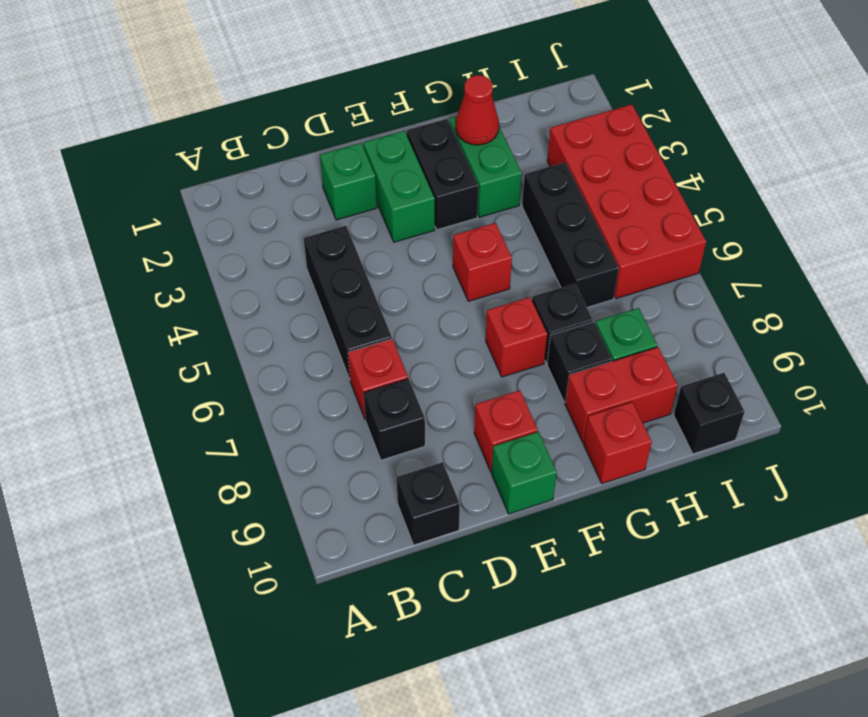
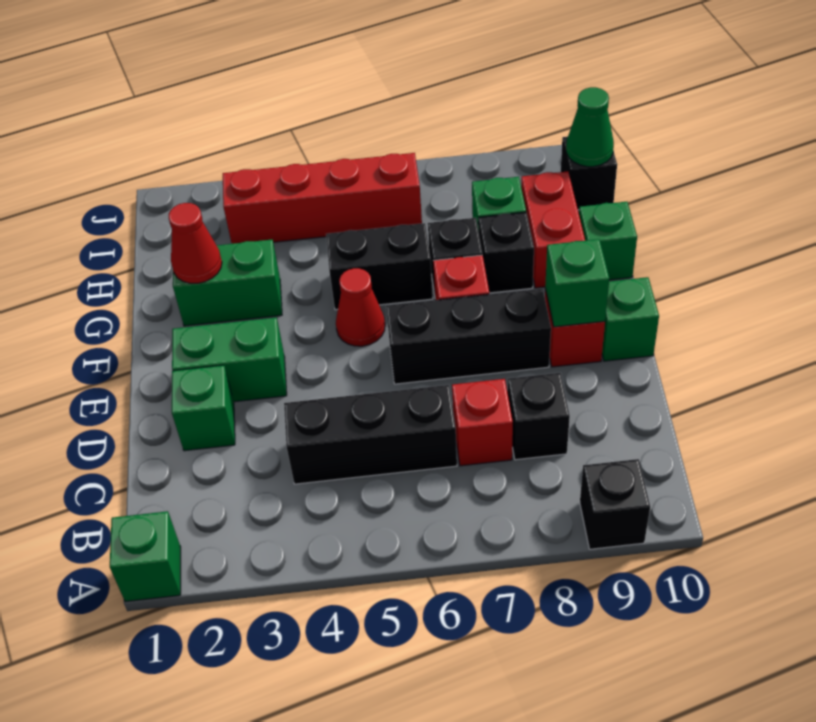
none -> green brick A1 level 1
black brick C10 level 1 -> black brick A9 level 1
none -> green brick E9 level 2
black brick F2:F3 level 1 -> black brick G5:G6 level 1
red brick F5 level 1 -> red cone F5 level 1
red brick G10 level 1 -> green brick G10 level 1
black brick H4:H6 level 1 -> black brick E6:E8 level 1
red brick I3:J6 level 1 -> red brick I3:I6 level 1
none -> green cone I10 level 2

